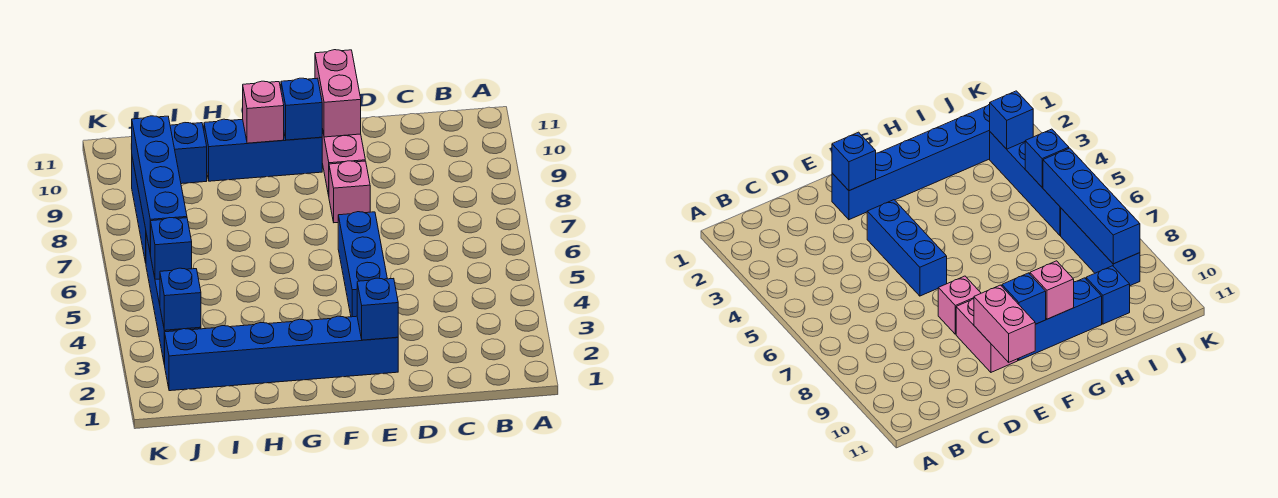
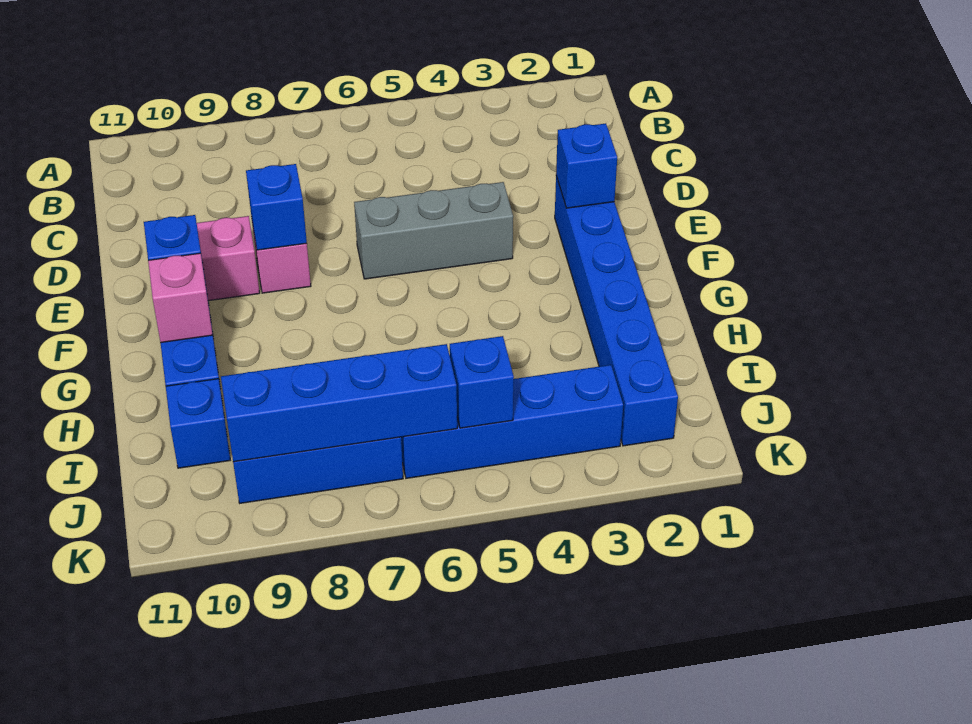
blue brick E4:E6 level 1 -> grey brick E4:E6 level 1
pink brick E10:E11 level 2 -> none
blue brick J3 level 2 -> blue brick E8 level 2

